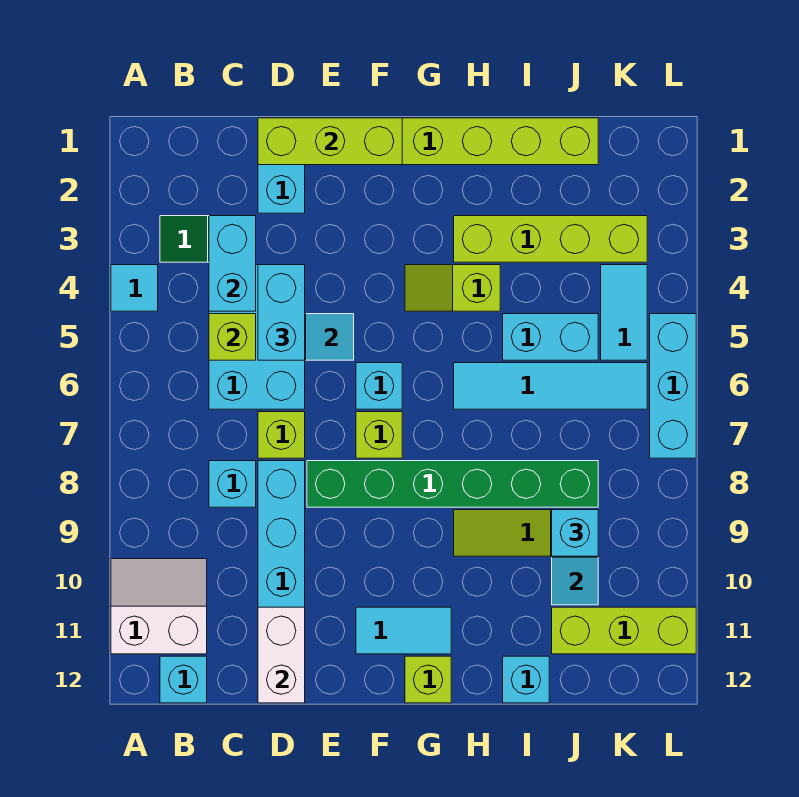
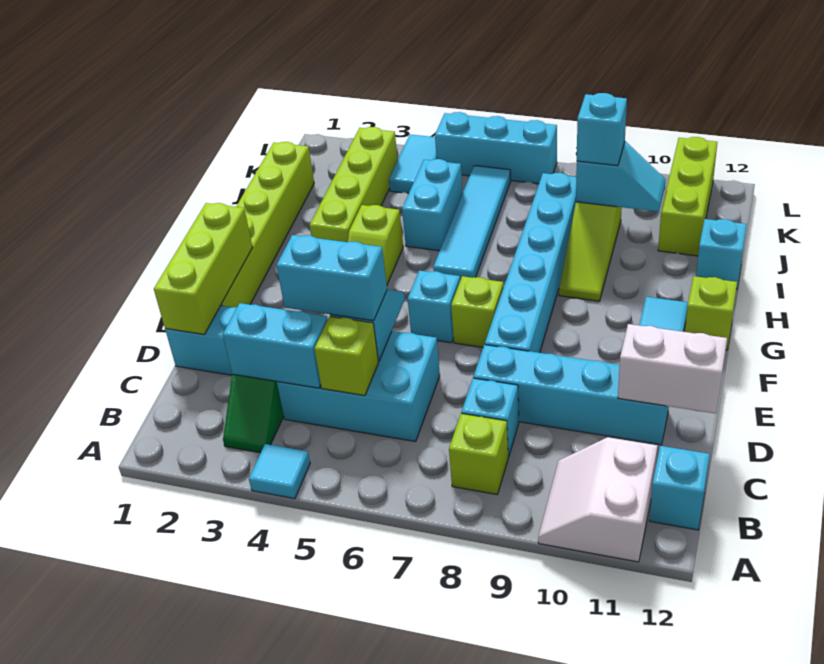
lime brick D7 level 1 -> lime brick B8 level 1
green brick E8:J8 level 1 -> cyan brick E8:J8 level 1
cyan tile K4:K5 level 1 -> cyan tile K4:L4 level 1

